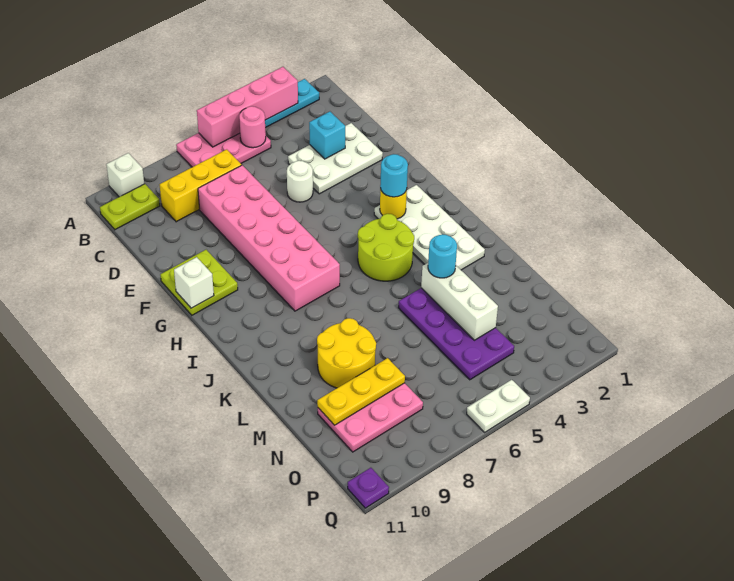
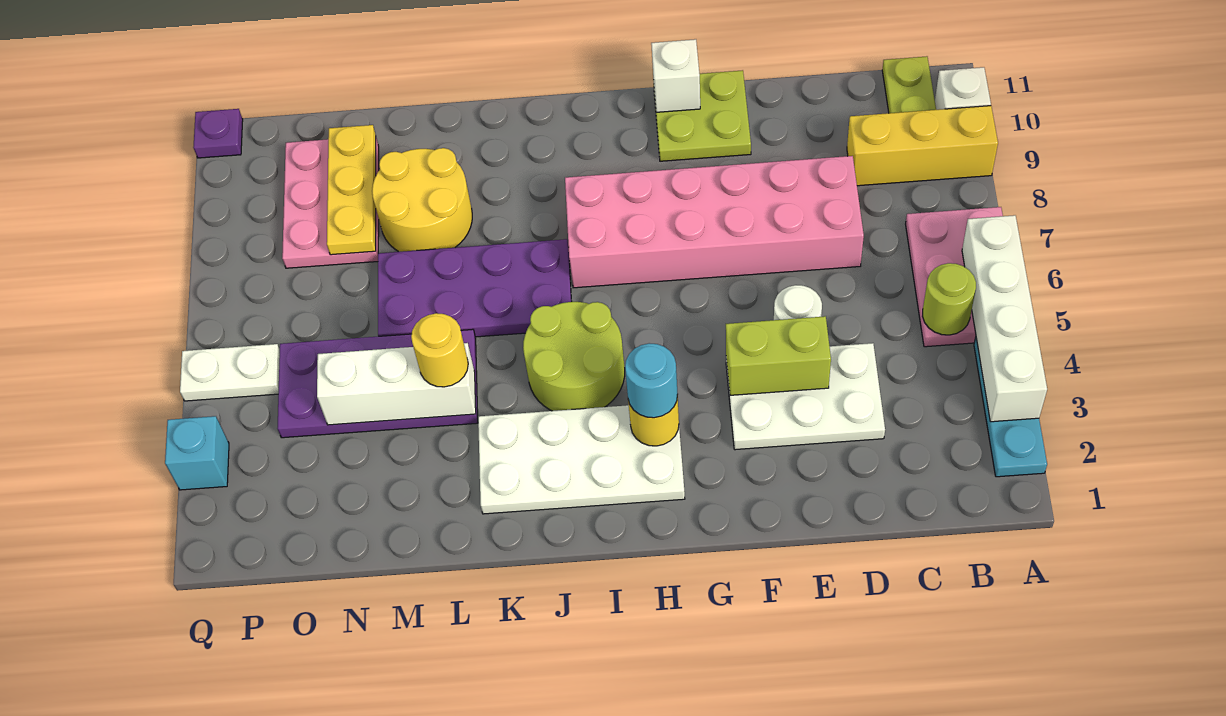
pink brick A3:A6 level 2 -> white brick A3:A6 level 2
pink round brick B5 level 2 -> lime round brick B5 level 2
yellow brick C7:C9 level 1 -> yellow brick A9:C9 level 1
white plate D2:E4 level 1 -> white plate D3:F4 level 1
cyan brick D3 level 2 -> cyan brick Q3 level 1
none -> lime brick E4:F4 level 2
none -> purple plate J6:M7 level 1
cyan round brick L4 level 3 -> yellow round brick L4 level 3
white plate Q5:Q6 level 1 -> white plate P5:Q5 level 1

